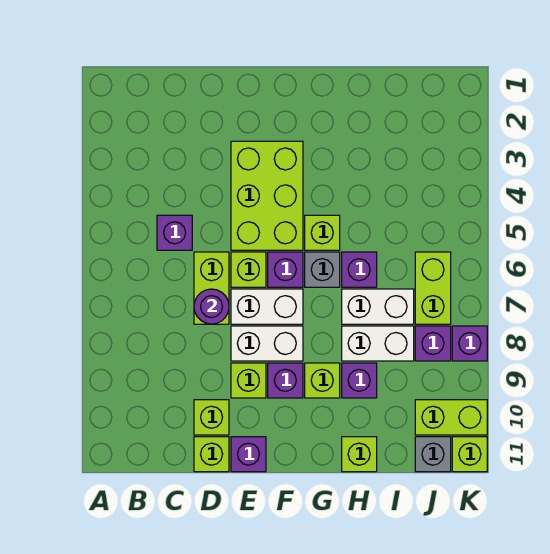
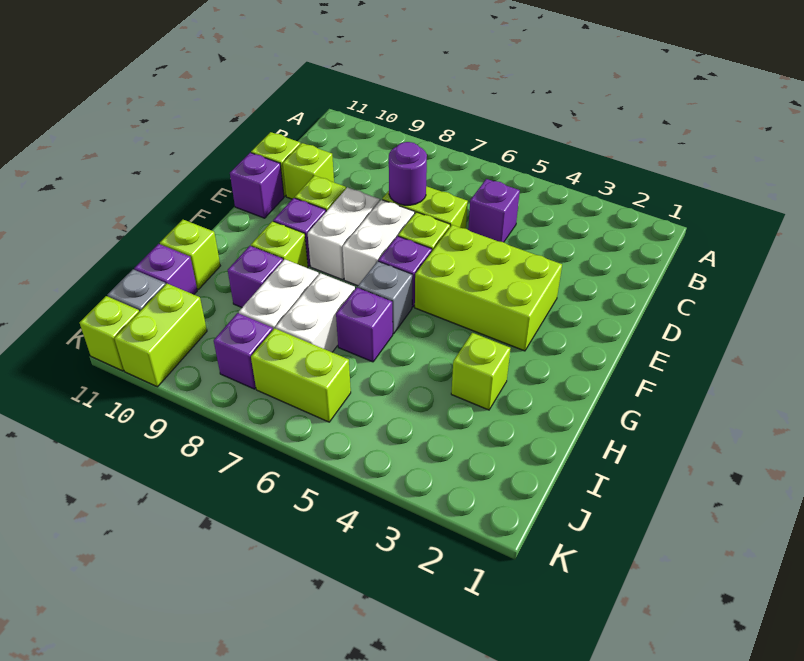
lime brick G5 level 1 -> lime brick H3 level 1
purple brick K8 level 1 -> purple brick I11 level 1

